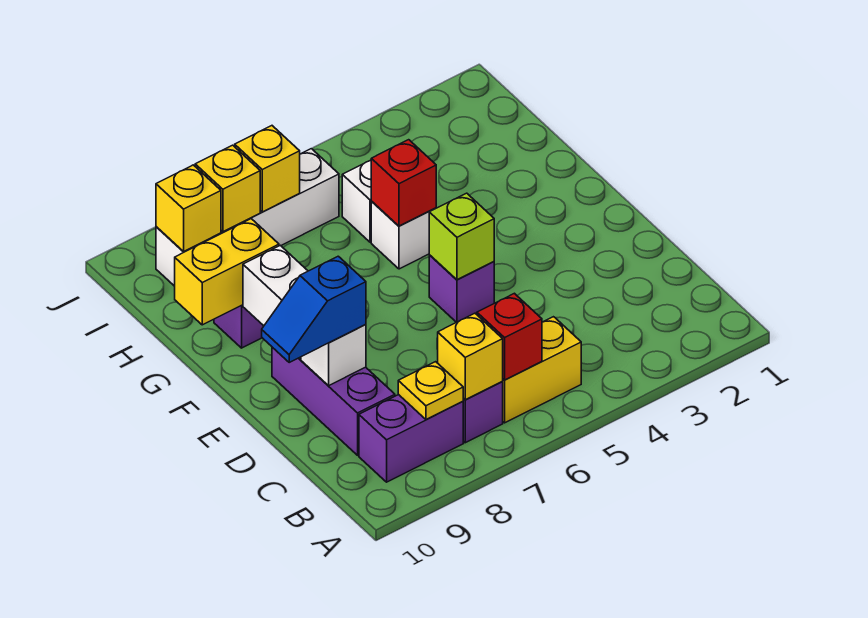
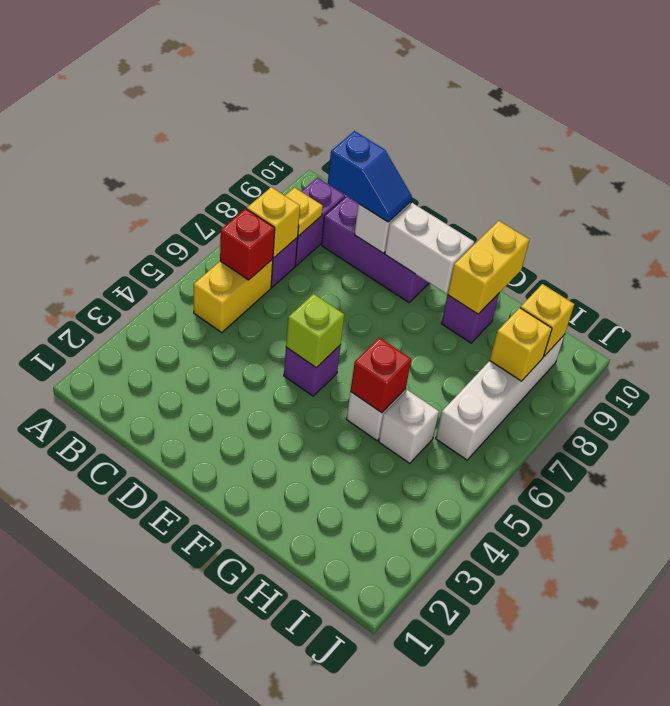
blue slope D9:D10 level 3 top 9 -> blue slope C9:D9 level 3 top C
yellow brick I7 level 2 -> none

